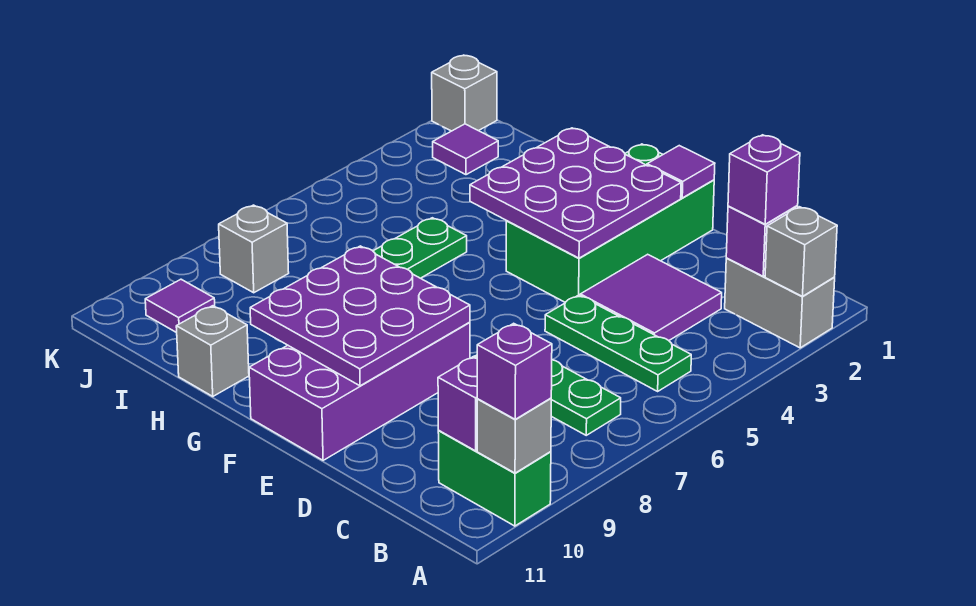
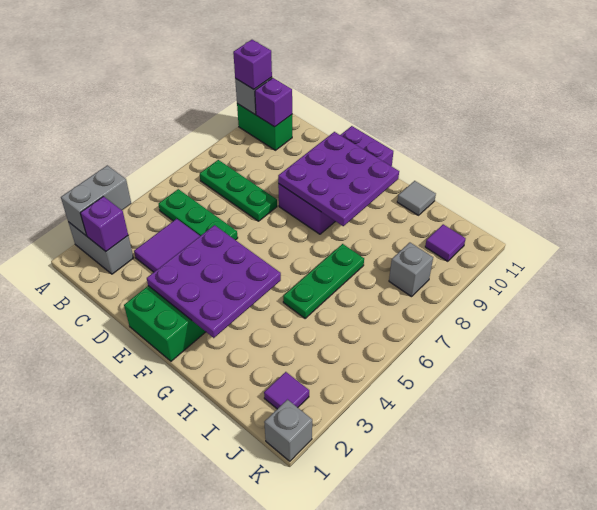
grey brick A2 level 2 -> grey brick A2:A3 level 2
purple brick B2 level 3 -> none
purple tile E1 level 2 -> none
grey brick H11 level 1 -> grey tile H11 level 1

